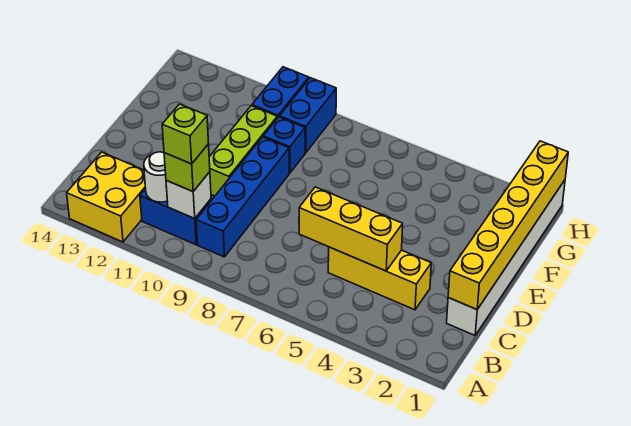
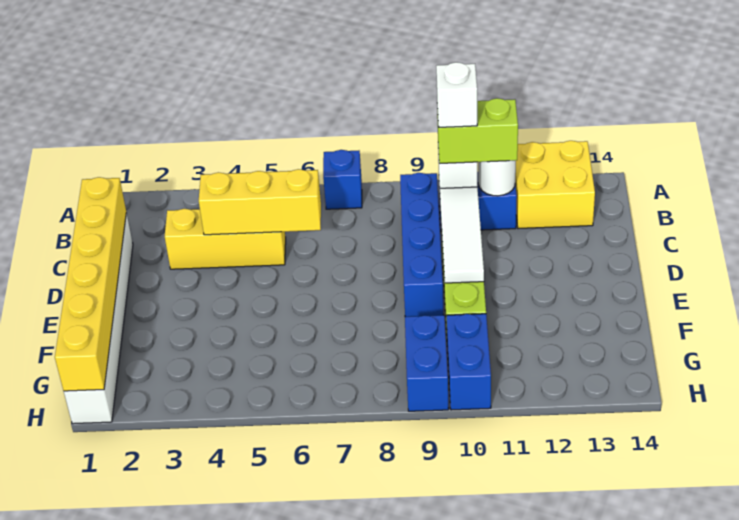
lime brick B10 level 3 -> lime brick B10:B11 level 3
lime brick B10 level 4 -> white brick B10 level 4
none -> white tile C10:E10 level 2
blue brick F9 level 1 -> blue brick A7 level 1

